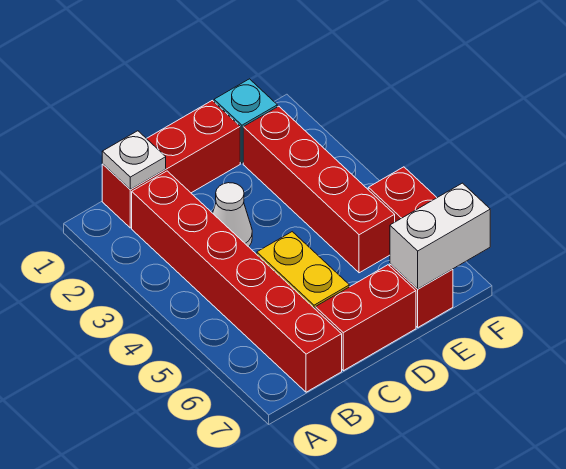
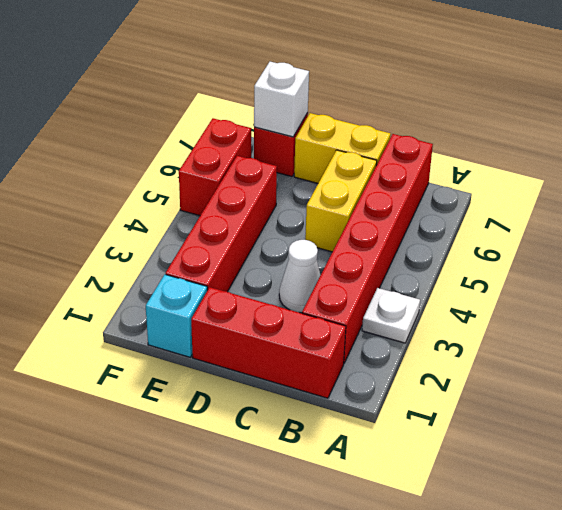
white plate B1 level 2 -> white plate A3 level 1
red brick C7:D7 level 1 -> yellow brick C7:D7 level 1
white brick E7:F7 level 2 -> white brick E7 level 2

